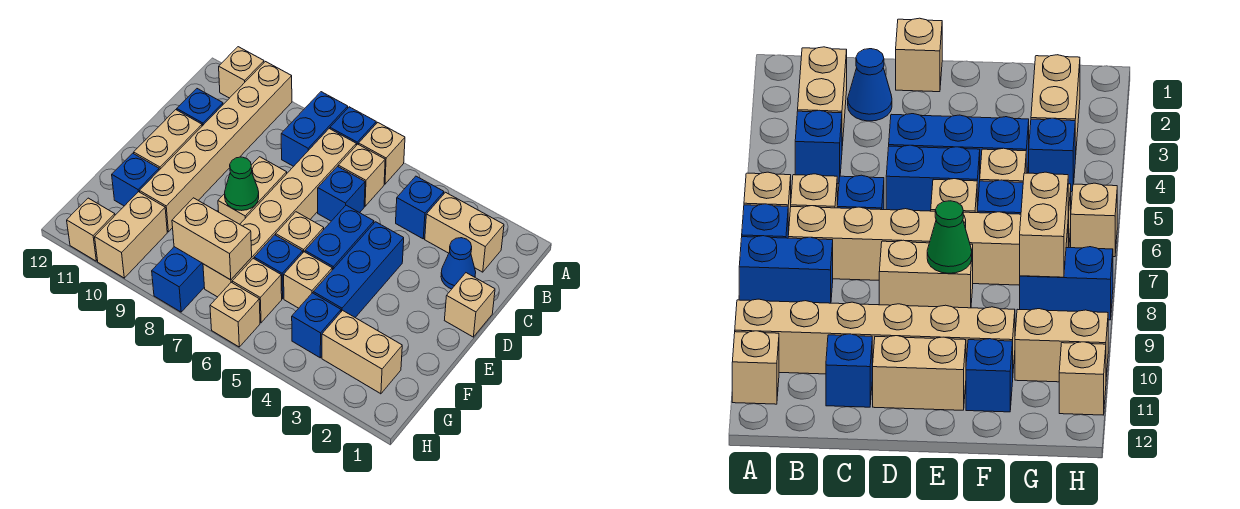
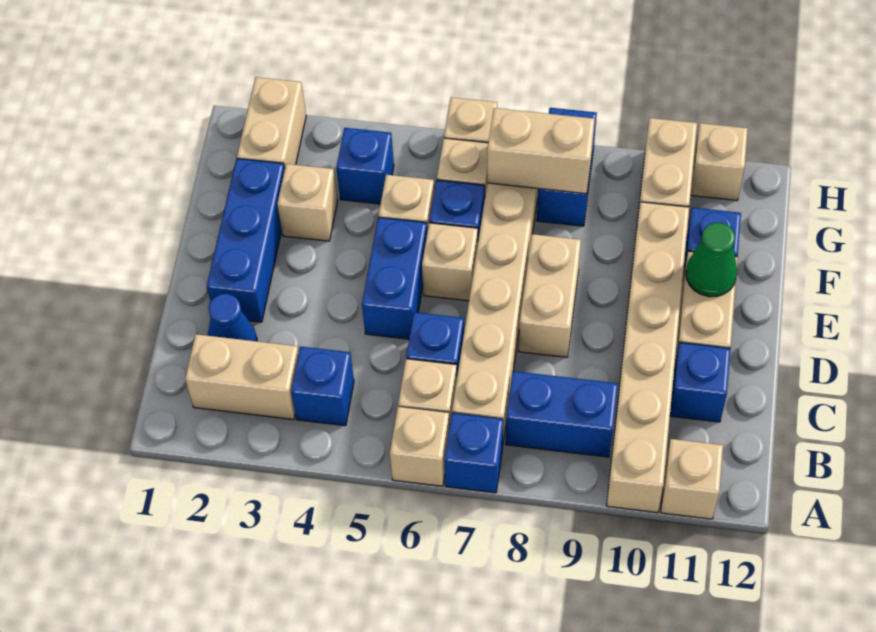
blue brick A8:B8 level 1 -> blue brick B8:B9 level 1
tan brick D1 level 1 -> tan brick F3 level 1
blue brick D4:F4 level 1 -> blue brick D2:F2 level 1
green cone E8 level 2 -> green cone E11 level 2
tan brick G2:G3 level 1 -> tan brick G2:H2 level 1

